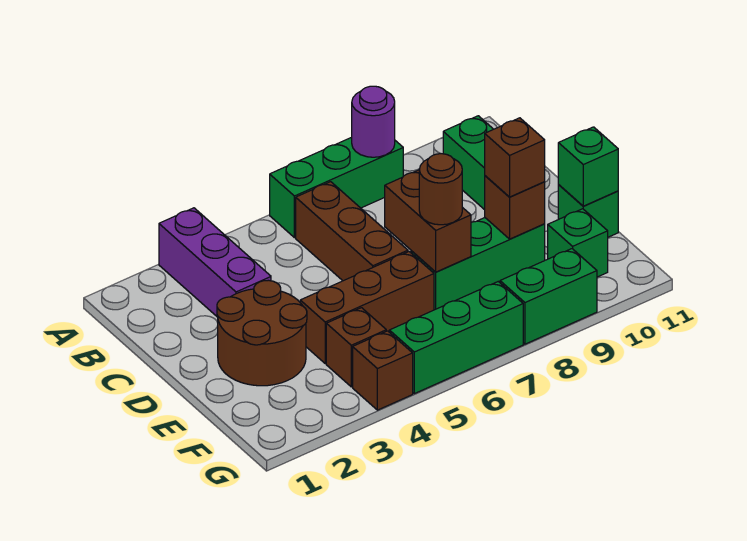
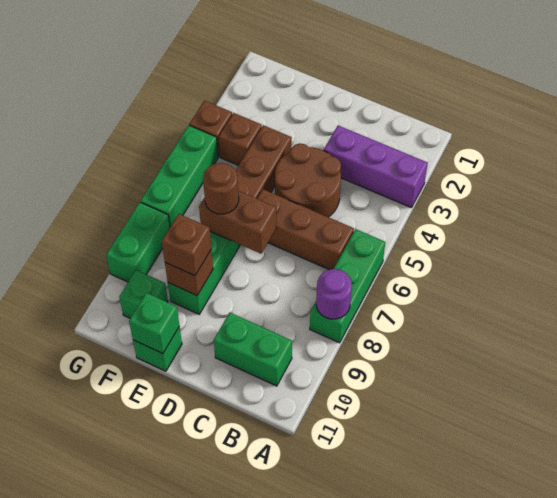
brown round brick D2:E3 level 1 -> brown round brick C4:D5 level 1

